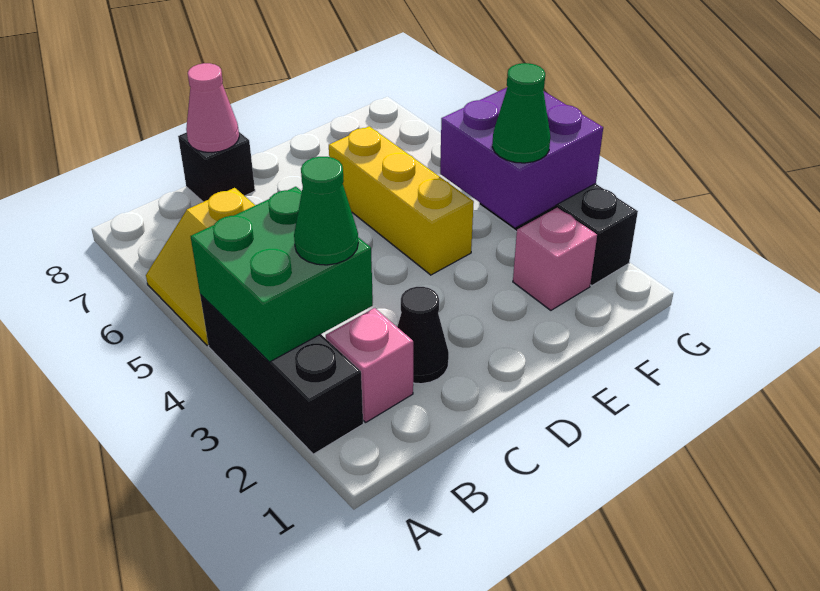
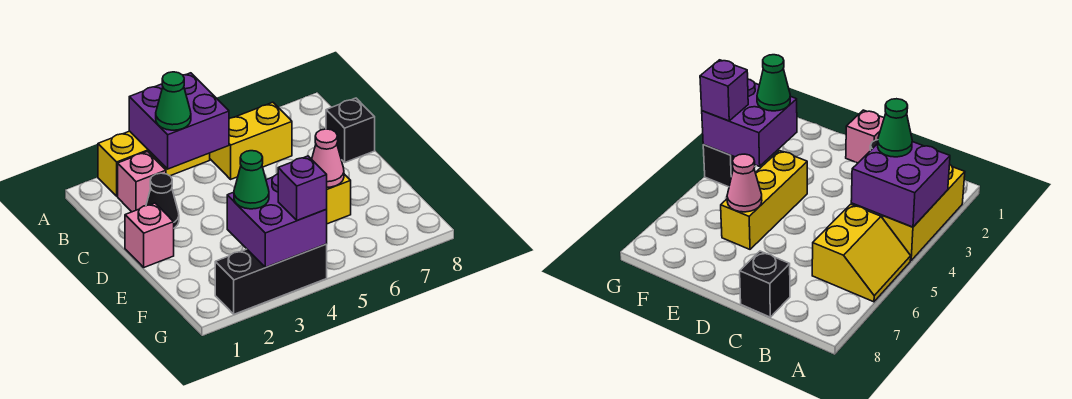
black brick A2:A4 level 1 -> yellow brick A2:A4 level 1
green brick A3:B4 level 2 -> purple brick A3:B4 level 2
pink cone C8 level 2 -> pink cone E6 level 2
pink brick F2 level 1 -> pink brick D1 level 1
none -> purple brick G4 level 3

